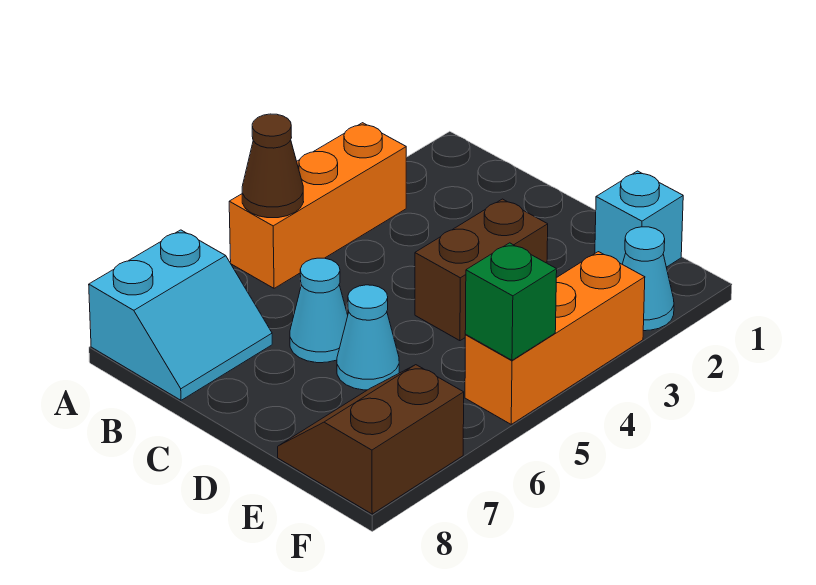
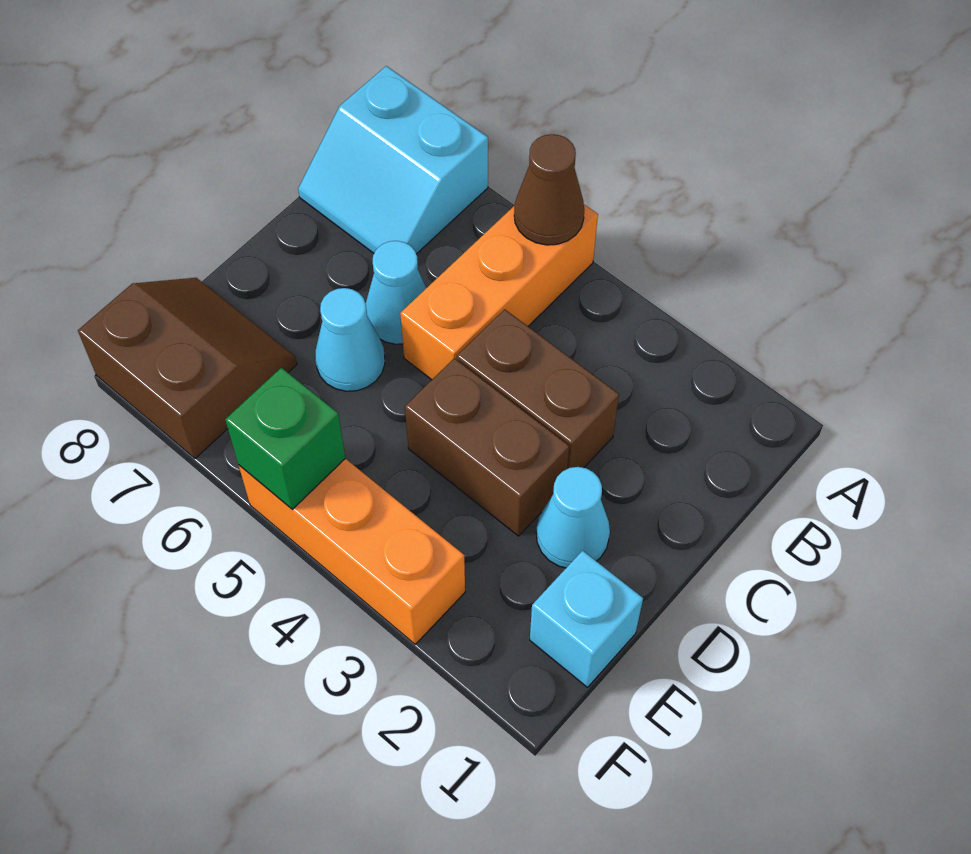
orange brick A3:A5 level 1 -> orange brick A5:C5 level 1
none -> brown brick C3:C4 level 1
cyan cone F2 level 1 -> cyan cone D2 level 1

